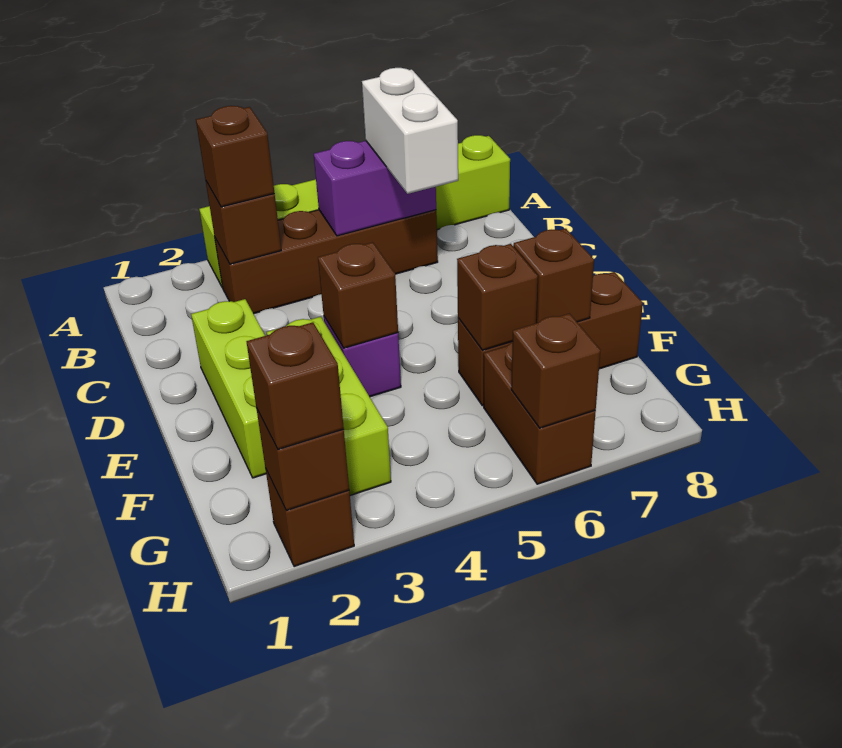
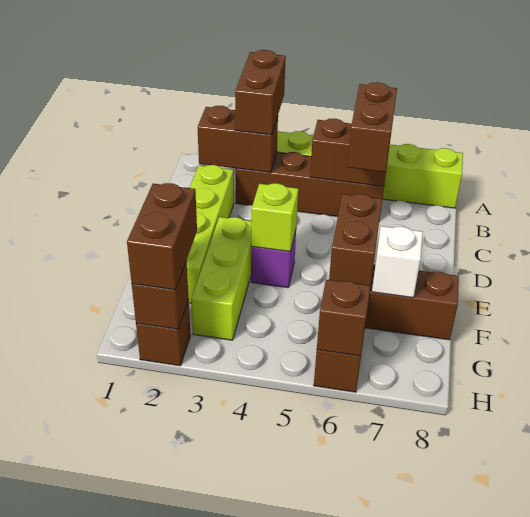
brown brick B3 level 2 -> brown brick B2:B3 level 2
brown brick B3 level 3 -> brown brick A3:B3 level 3
purple brick B5:B6 level 2 -> brown brick B5:B6 level 2
white brick B6:C6 level 3 -> brown brick B6:C6 level 3
lime brick D2:F2 level 1 -> lime brick C2:F2 level 1
brown brick E4 level 2 -> lime brick E4 level 2
brown brick F6 level 2 -> brown brick E6:F6 level 2
brown brick F7 level 2 -> white brick F7 level 2
brown brick H2 level 3 -> brown brick G2:H2 level 3

